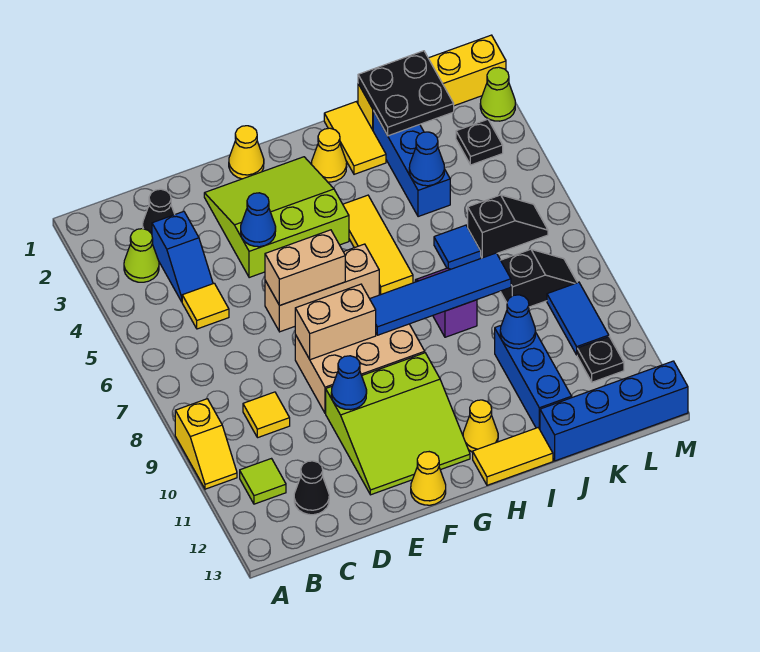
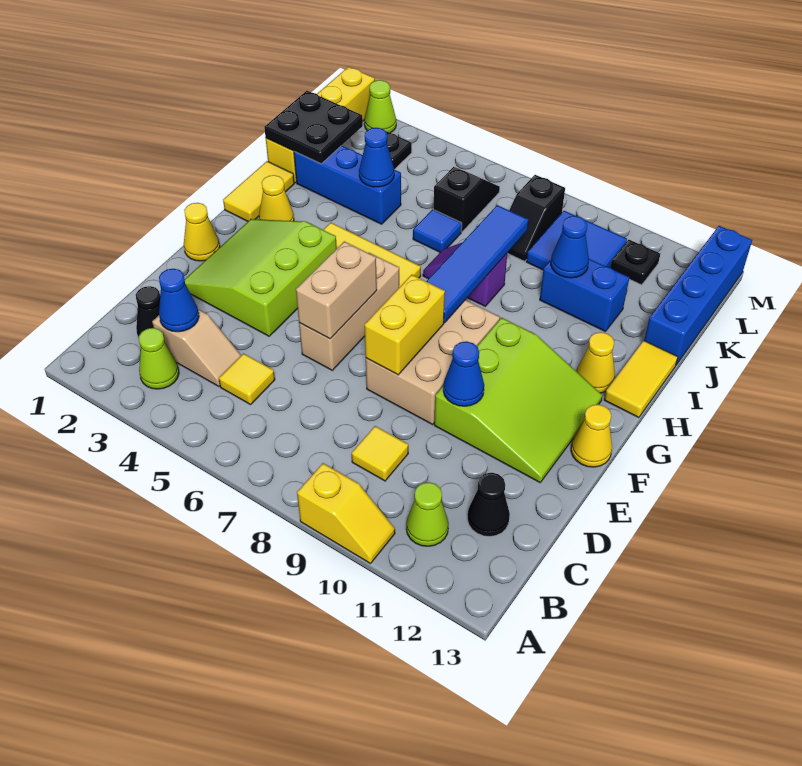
lime tile B11 level 1 -> lime cone B11 level 1
blue slope C3:C4 level 1 top 3 -> tan slope C3:C4 level 1 top 3
blue cone E4 level 2 -> blue cone C3 level 2
tan brick E8:F8 level 2 -> yellow brick E8:F8 level 2
yellow tile I1:I2 level 1 -> yellow tile H1:I1 level 1
blue brick J10:J12 level 1 -> blue brick J10:J11 level 1
black slope K8:L8 level 1 top K -> black slope K8:L8 level 1 top L
blue tile L9:L10 level 1 -> blue tile K9:L10 level 1

